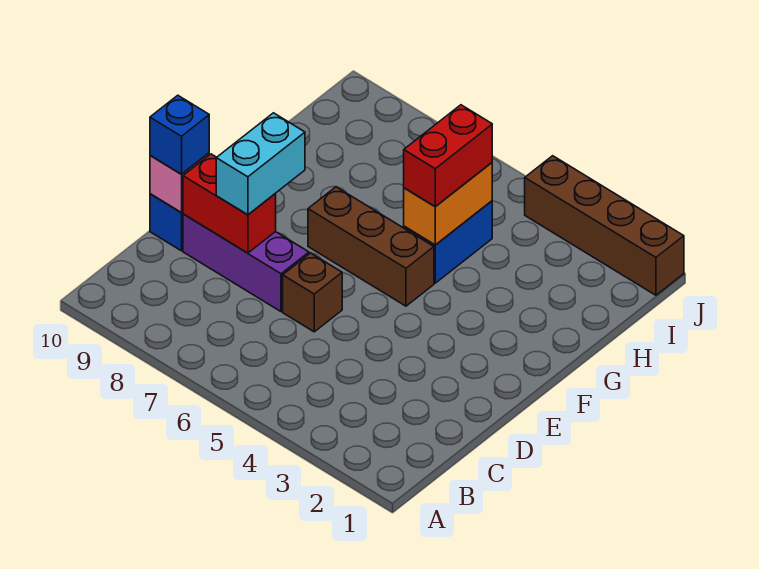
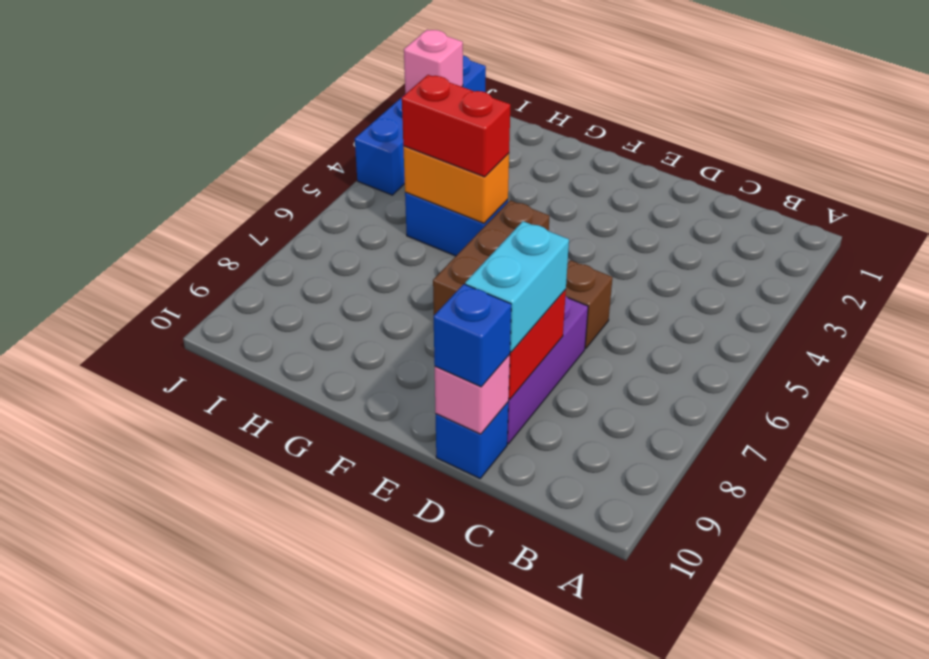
cyan brick D8:E8 level 3 -> cyan brick D8:D9 level 3
brown brick J1:J4 level 1 -> blue brick J1:J4 level 1
none -> pink brick J2 level 2

